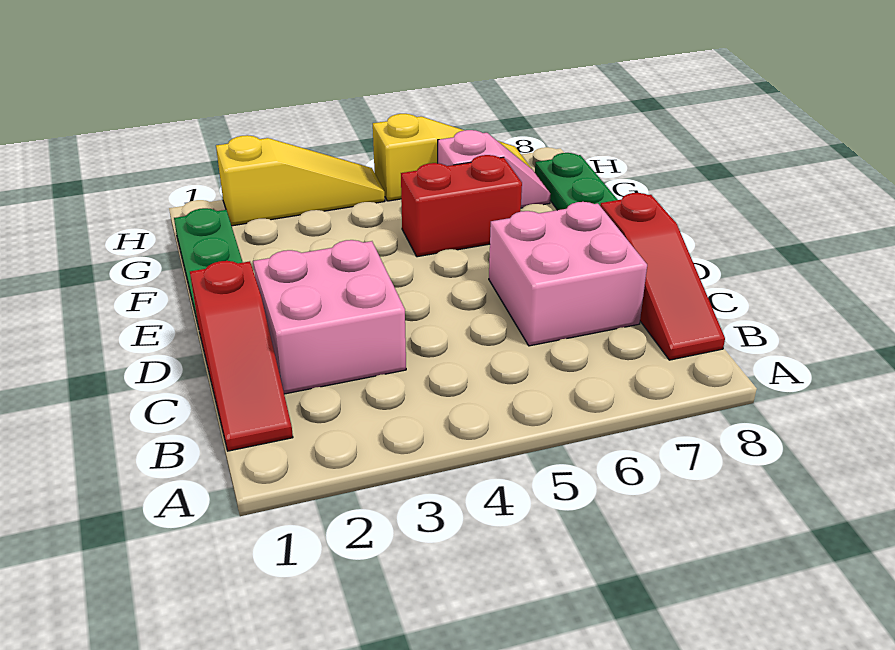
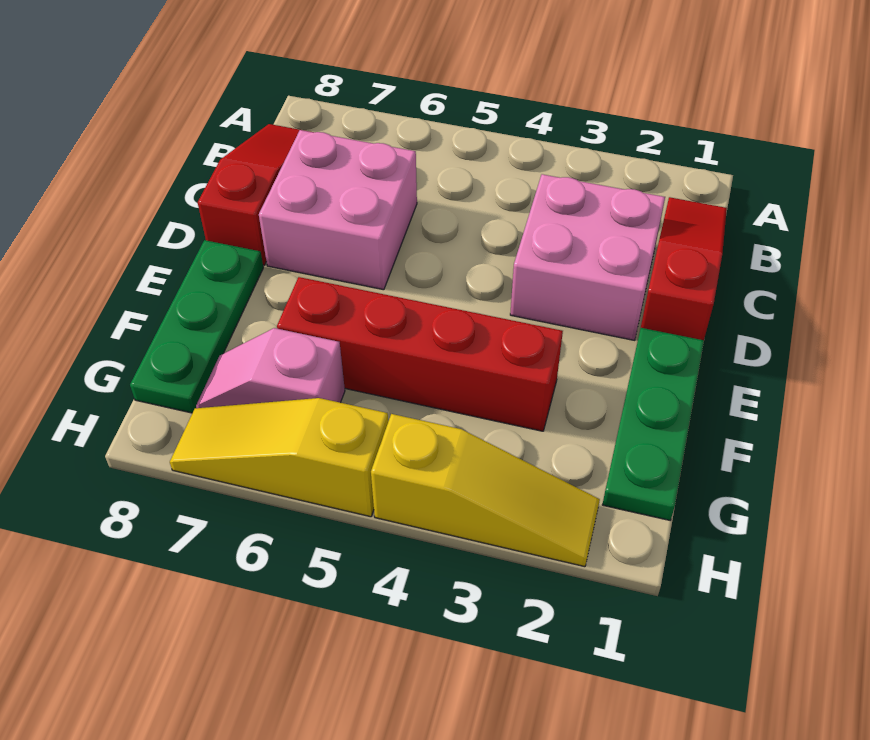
red brick F5:F6 level 1 -> red brick F3:F6 level 1
yellow slope H2:H4 level 1 top 2 -> yellow slope H2:H4 level 1 top 4

